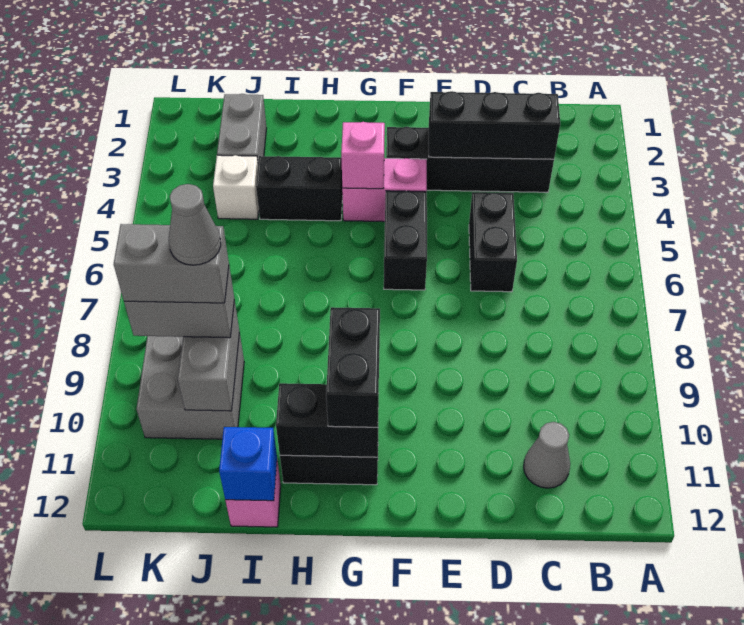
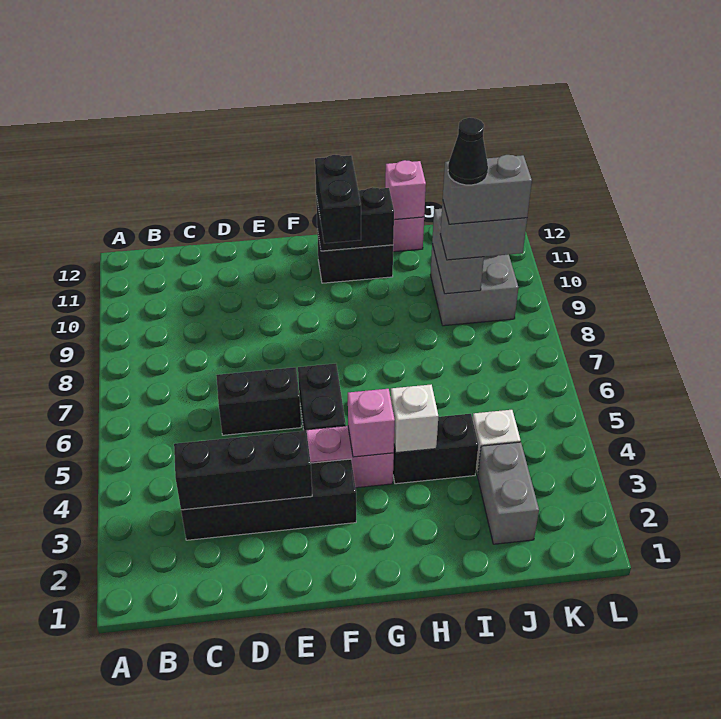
grey cone C11 level 1 -> none
black brick D5:D6 level 1 -> black brick D6:E6 level 1
none -> white brick H4 level 2
blue brick I12 level 2 -> pink brick I12 level 2
grey cone J9 level 5 -> black cone J9 level 5

